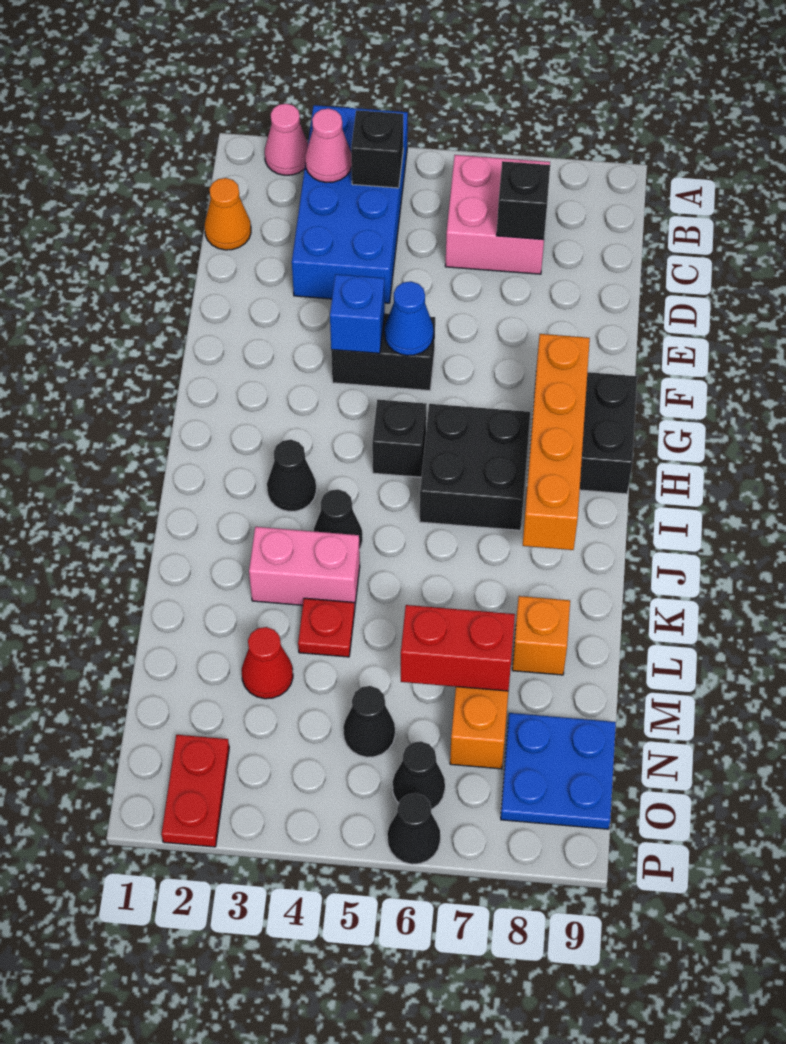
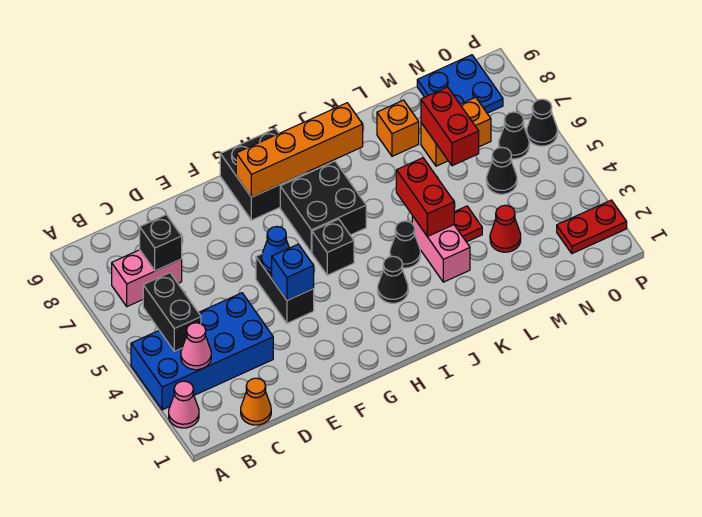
black brick B4 level 2 -> black brick B4:B5 level 2
pink brick B6:C7 level 1 -> pink brick B7:C7 level 1
none -> red brick K4:K5 level 2

